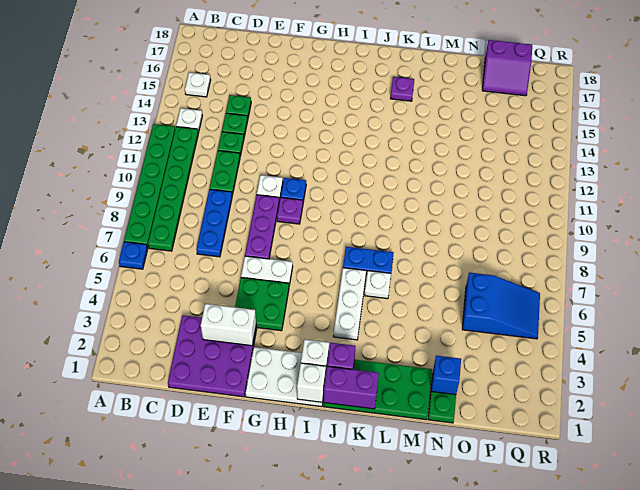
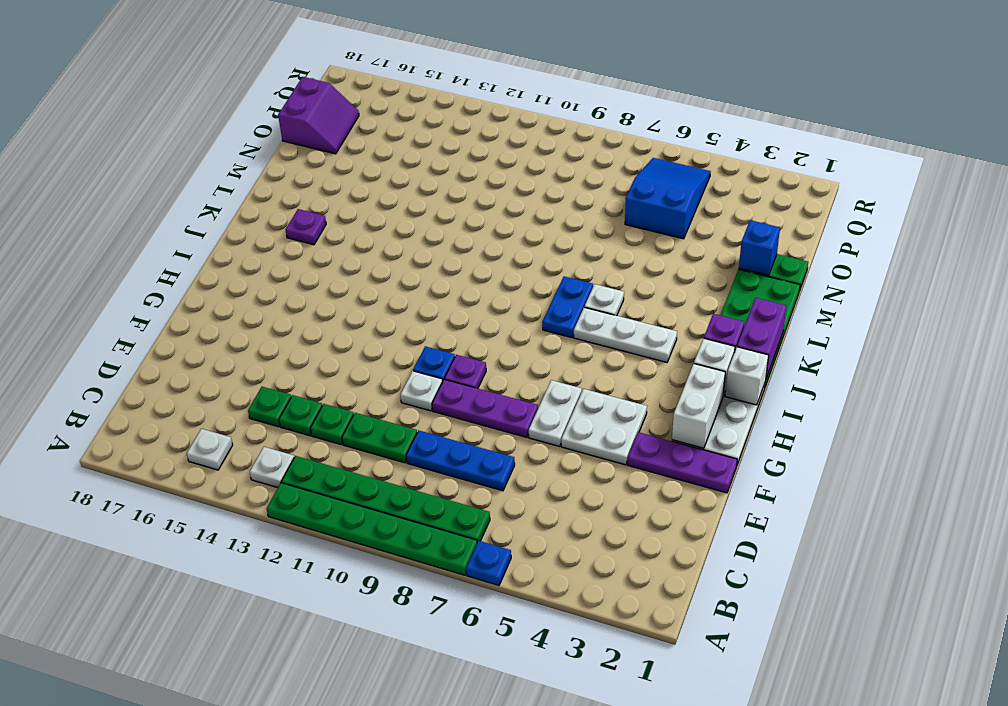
purple plate D1:F3 level 1 -> purple plate F1:F3 level 1
white brick E3:F3 level 2 -> white brick G2:H2 level 2
green plate F4:G5 level 1 -> white plate F4:G5 level 1

